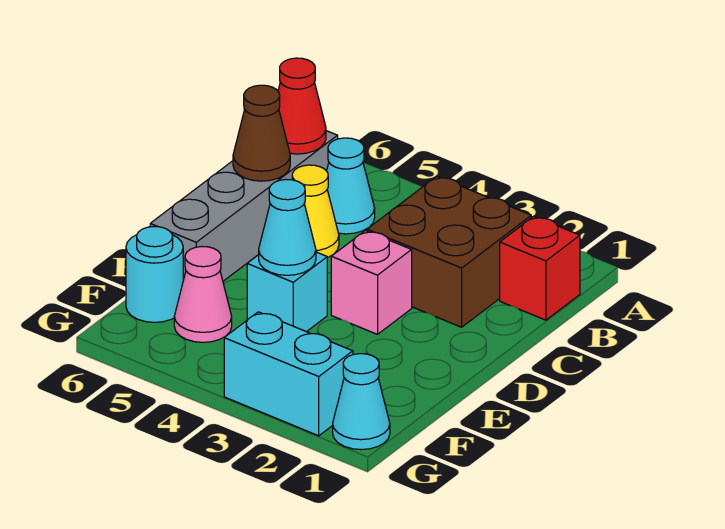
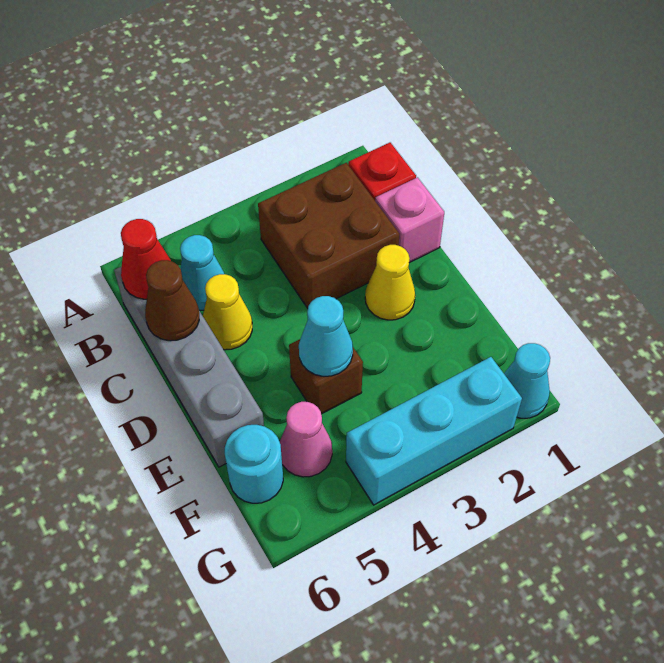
none -> yellow cone D2 level 1
pink brick D3 level 1 -> pink brick C1 level 1
cyan brick E4 level 1 -> brown brick E4 level 1
cyan brick G2:G3 level 1 -> cyan brick G2:G4 level 1

